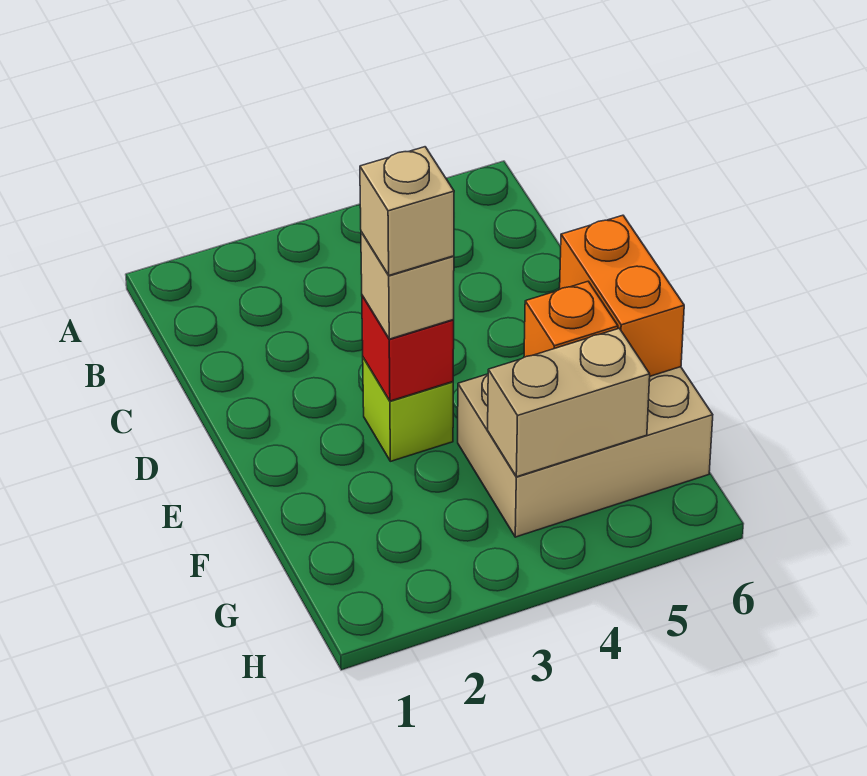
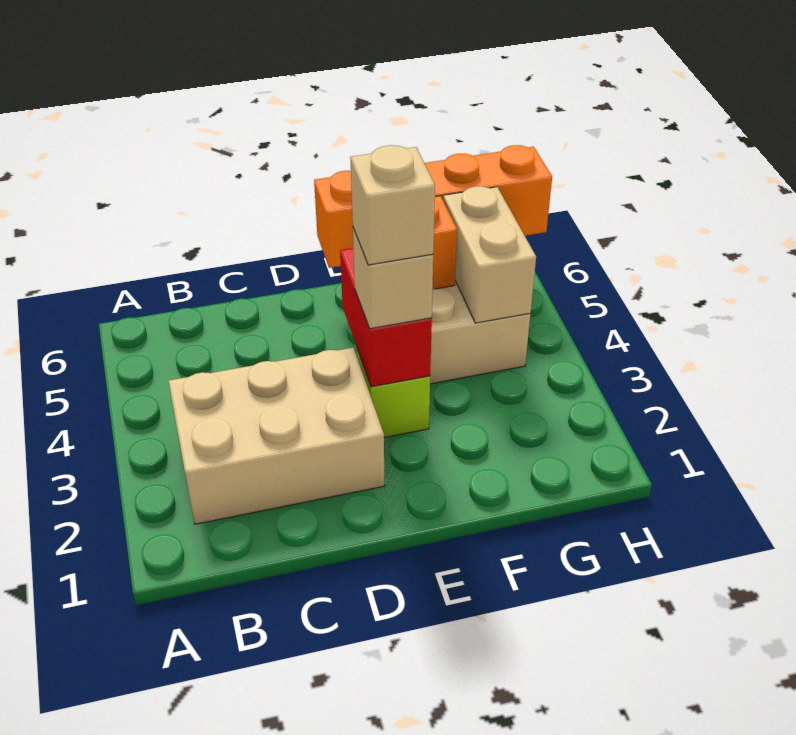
none -> tan brick B2:D3 level 1
red brick E3 level 2 -> red brick E3:E4 level 2
orange brick E6:F6 level 2 -> orange brick E6:H6 level 2

